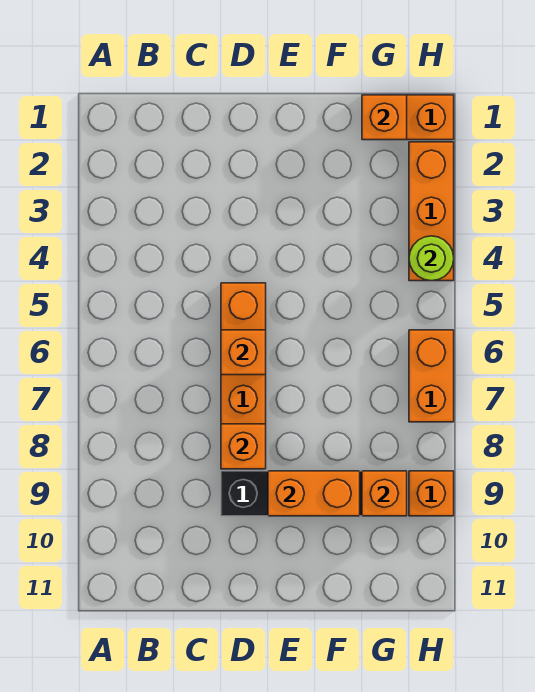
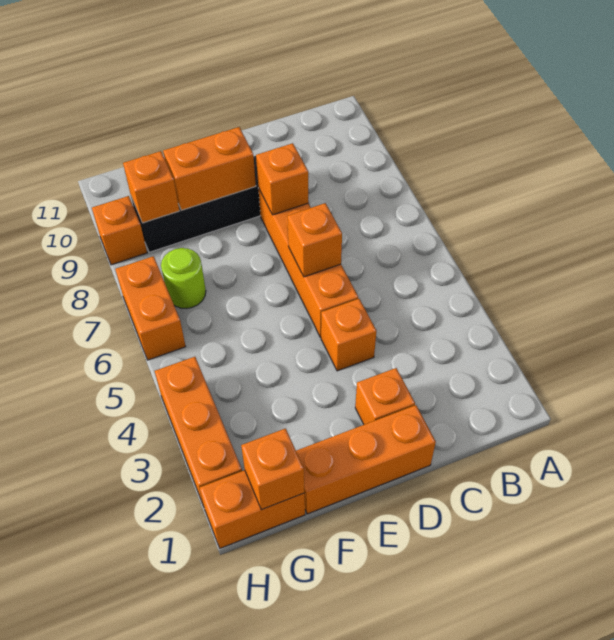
none -> orange brick D1:F1 level 1
none -> orange brick D2 level 1
none -> orange brick D4 level 1
lime round brick H4 level 2 -> lime round brick G7 level 1

